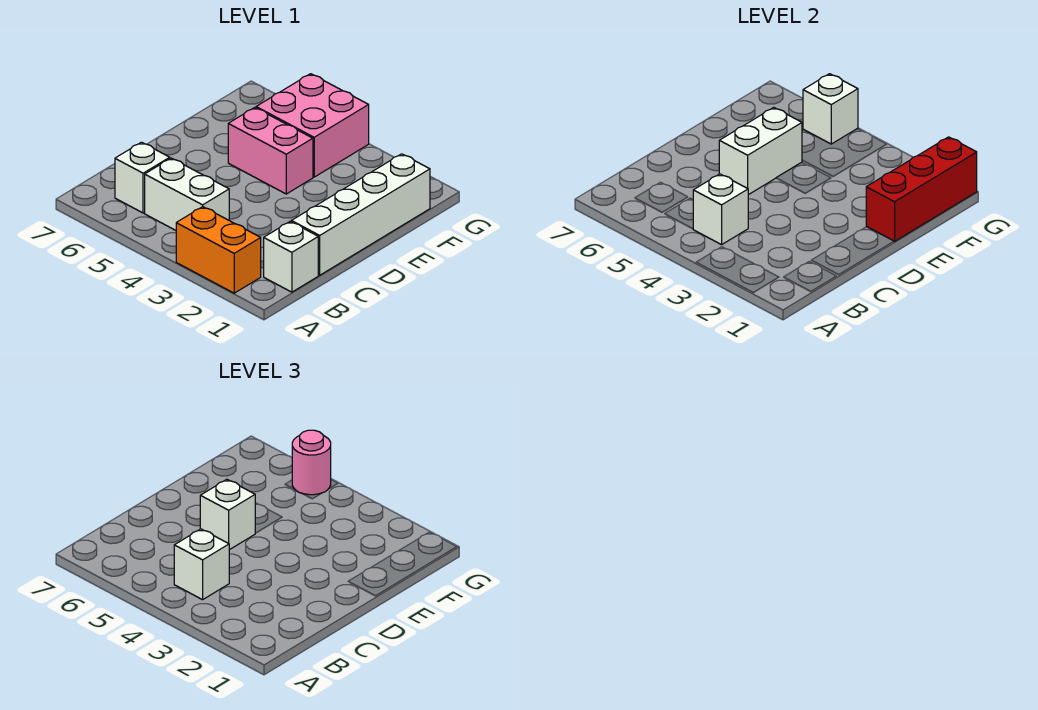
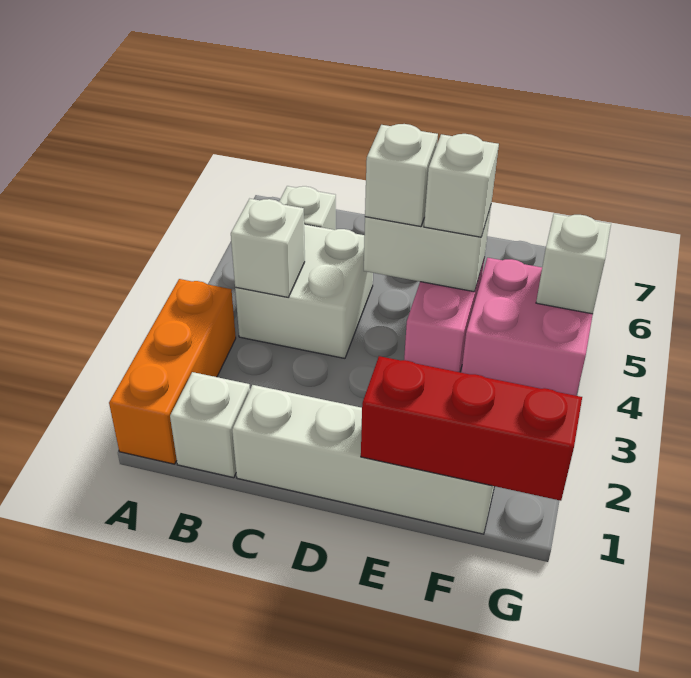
orange brick A2:A3 level 1 -> orange brick A1:A3 level 1
white brick B4:B5 level 1 -> white brick B4:C5 level 1
white brick B4 level 3 -> white brick E5 level 3
pink round brick G5 level 3 -> none

